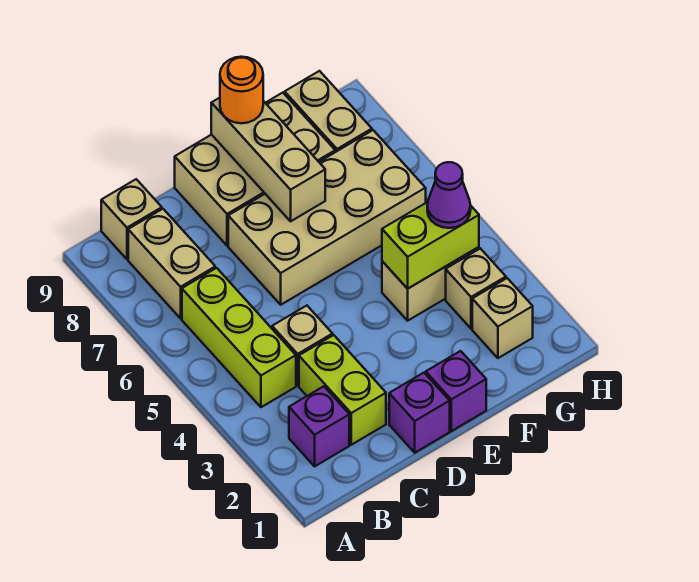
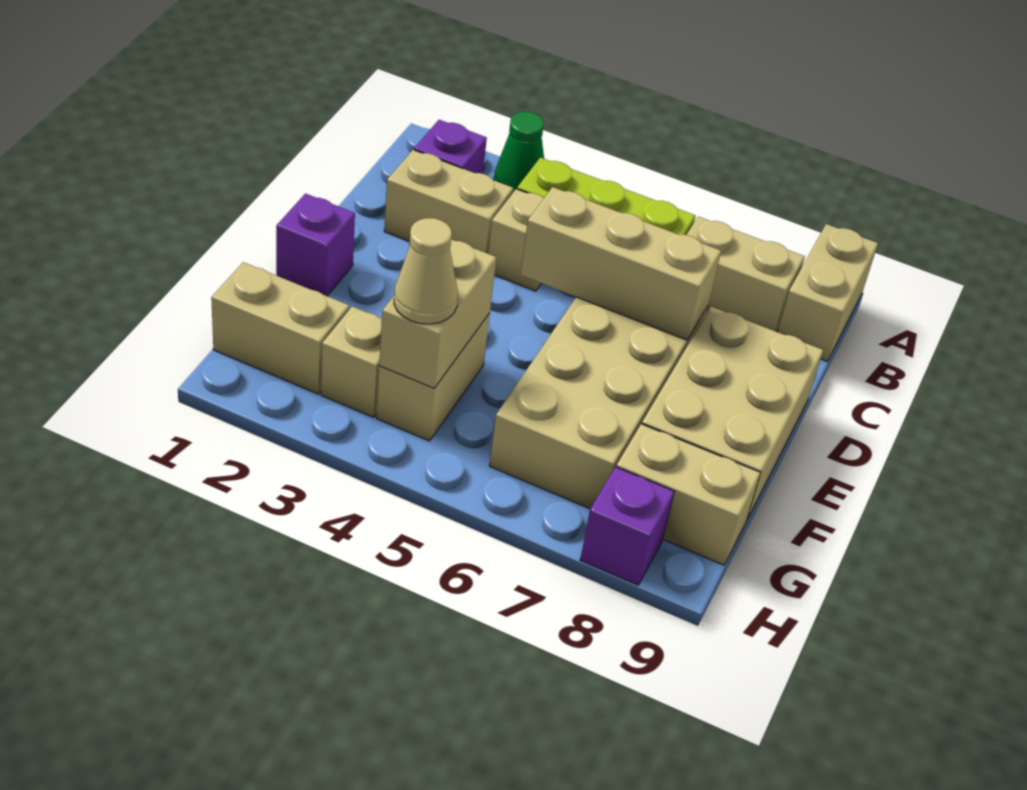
none -> green cone A3 level 1
tan brick B9 level 1 -> tan brick A9:B9 level 1
lime brick C2:C3 level 1 -> tan brick C2:C3 level 1
purple brick D1 level 1 -> purple brick H8 level 1
tan brick E7:E9 level 2 -> tan brick D5:D7 level 2
orange round brick E9 level 3 -> none
lime brick F4:G4 level 2 -> tan brick F4:G4 level 2
tan brick G2 level 1 -> tan brick G1:G2 level 1
purple cone G4 level 3 -> tan cone G4 level 3

